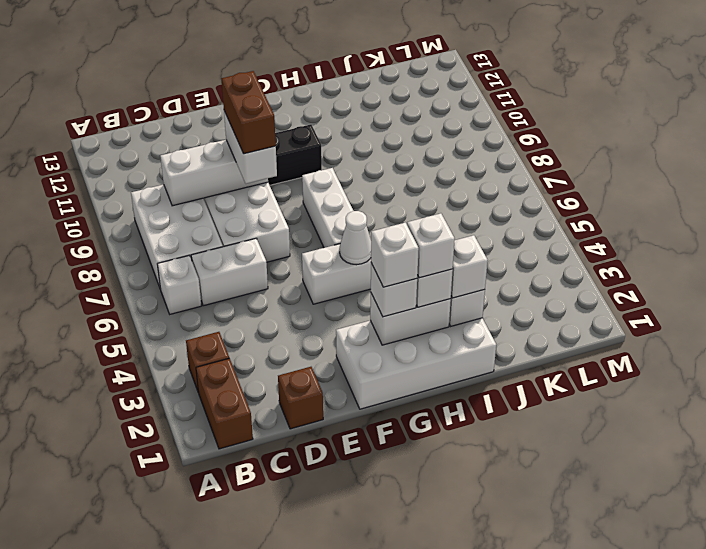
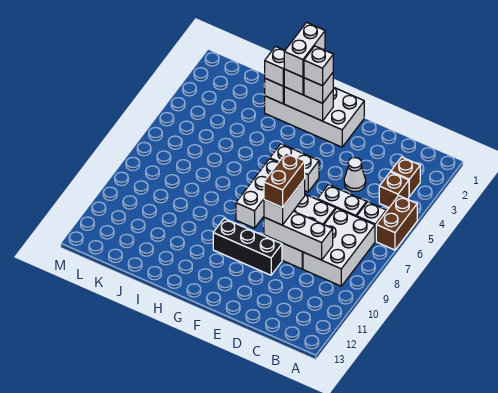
brown brick B1:B2 level 1 -> brown brick A5:A6 level 1
brown brick D1 level 1 -> brown brick B4 level 1
white cone G5 level 2 -> white cone D4 level 1
white brick H2 level 4 -> white brick H1:H2 level 4

